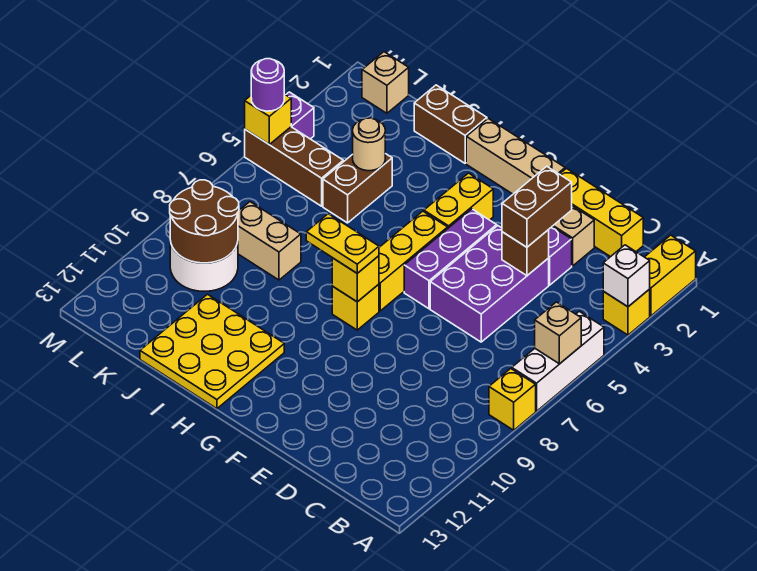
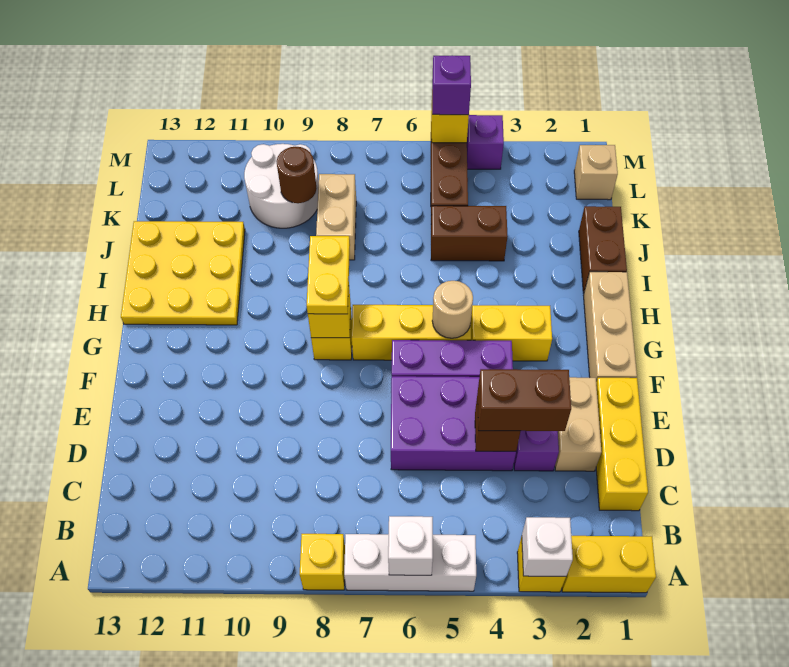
tan brick A6 level 2 -> white brick A6 level 2
tan round brick J4 level 2 -> tan round brick G5 level 2
brown round brick K9:L10 level 2 -> brown round brick K9 level 2
purple round brick M5 level 3 -> purple brick M5 level 3

